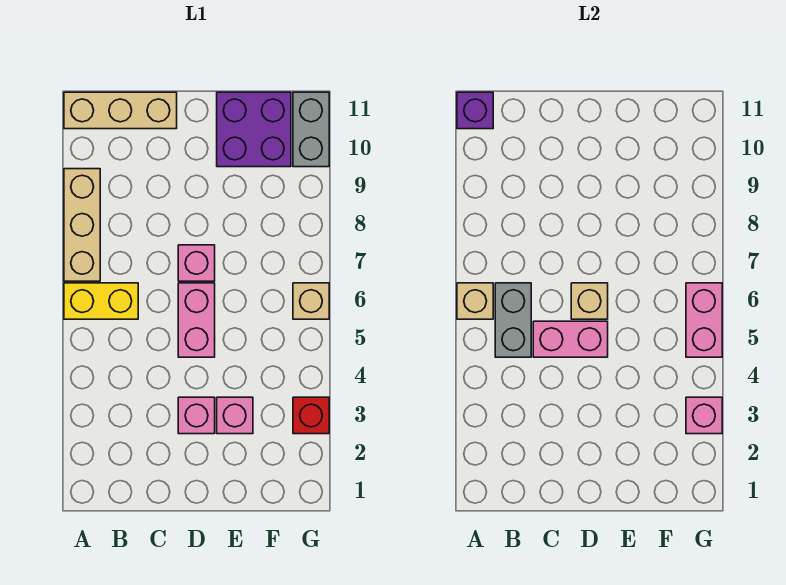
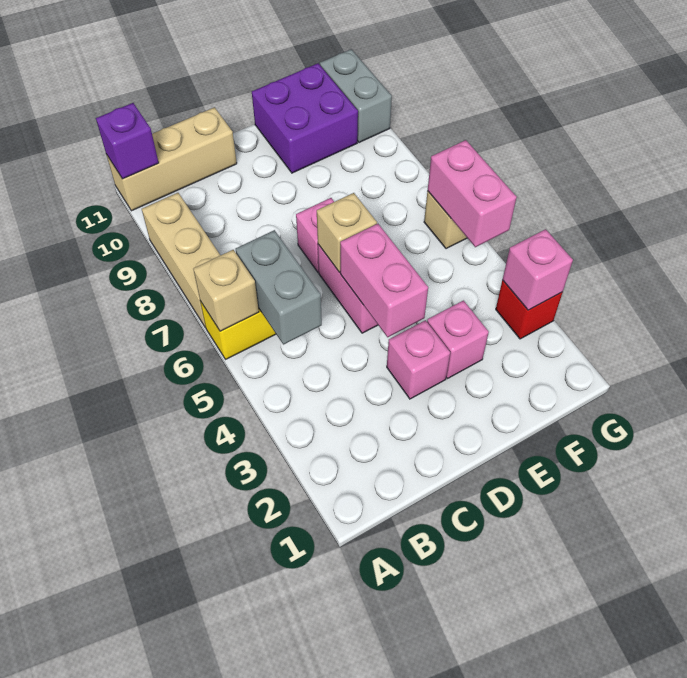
pink brick C5:D5 level 2 -> pink brick D4:D5 level 2

